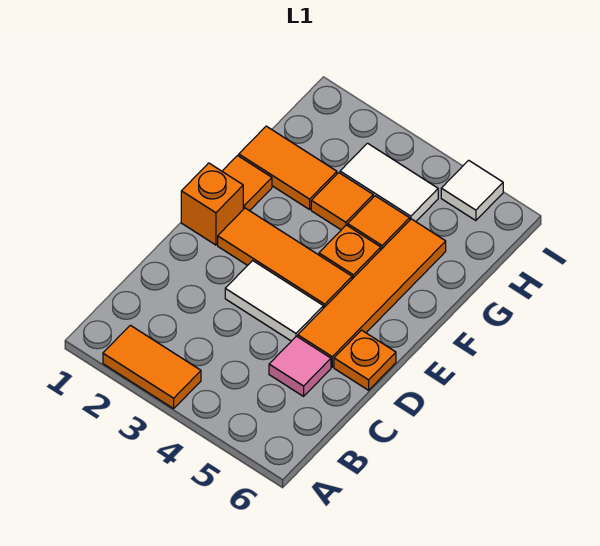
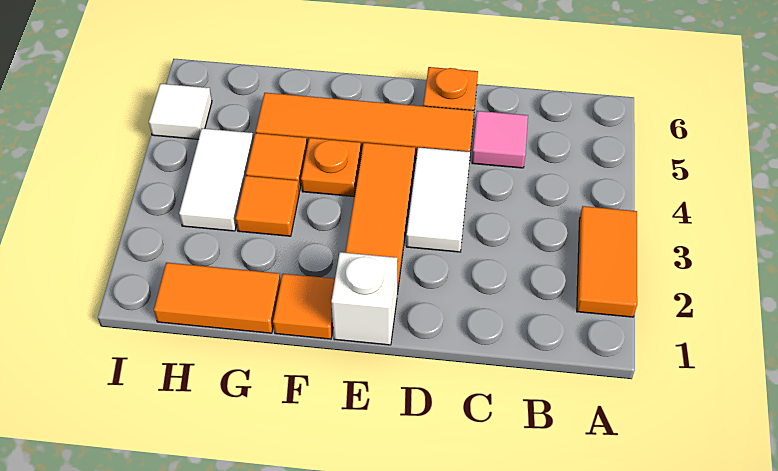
orange brick E1 level 1 -> white brick E1 level 1
orange tile G1:G2 level 1 -> orange tile G1:H1 level 1

